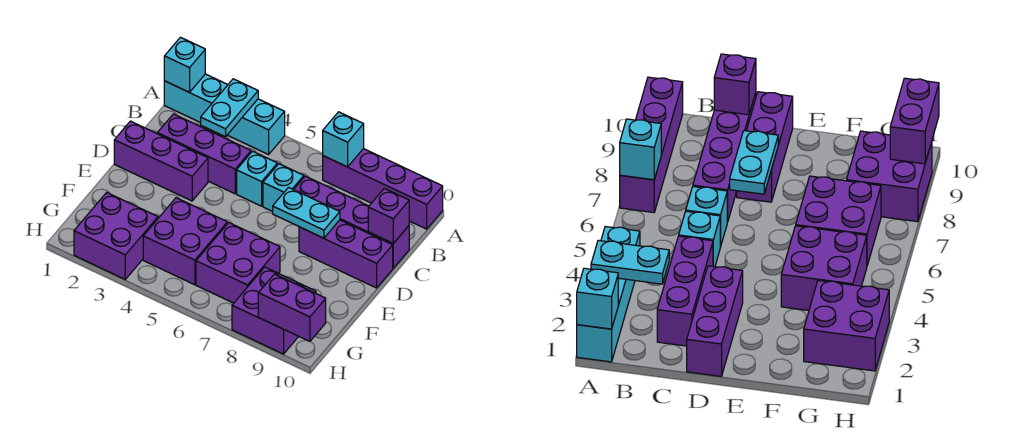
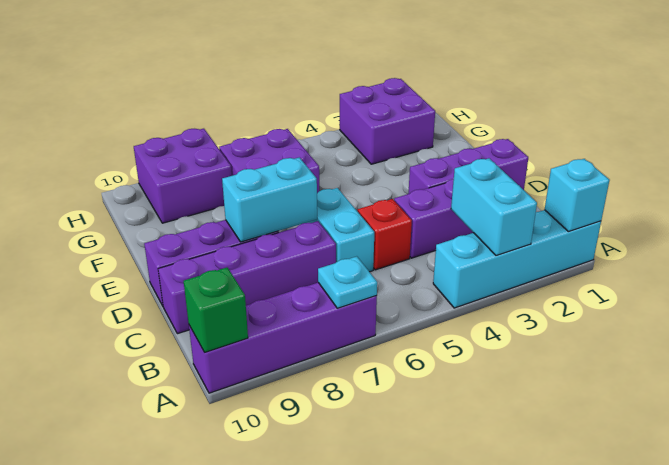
cyan plate A3:B3 level 2 -> cyan brick A3:B3 level 2
cyan brick A7 level 2 -> cyan plate A7 level 2
none -> green brick A10 level 2
cyan brick C5 level 1 -> red brick C5 level 1
cyan brick C6 level 1 -> cyan brick C6:D6 level 1
purple brick C10 level 2 -> none
cyan plate D7:D8 level 2 -> cyan brick D7:D8 level 2
purple brick F4:G5 level 1 -> none
purple brick H9:H10 level 2 -> none

